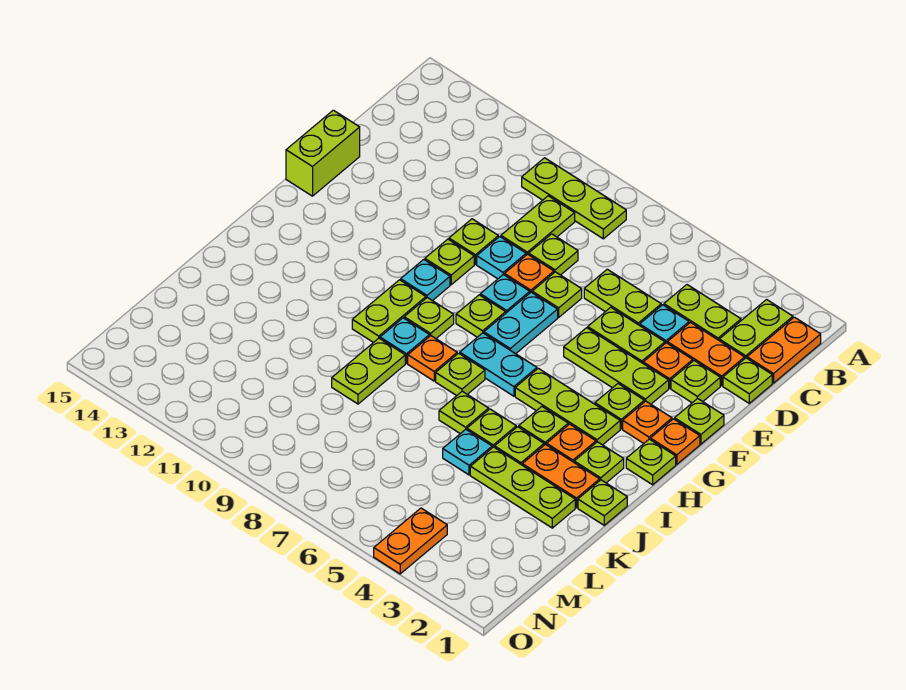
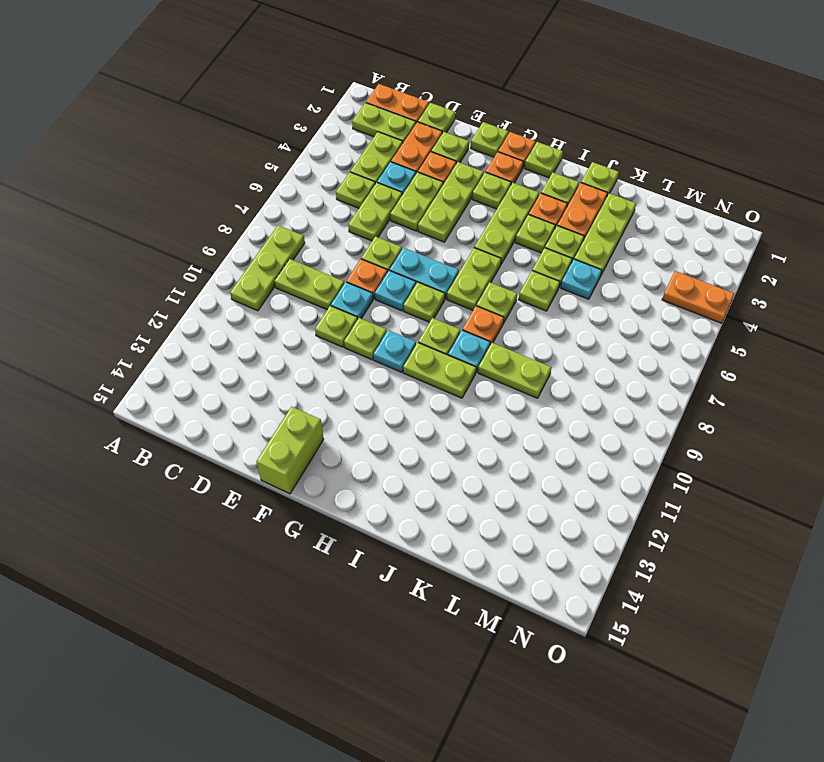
lime plate D8 level 1 -> lime plate C5 level 1
lime brick E15:F15 level 1 -> lime brick F14:F15 level 1
cyan plate H6:H7 level 1 -> lime plate H6:H7 level 1

